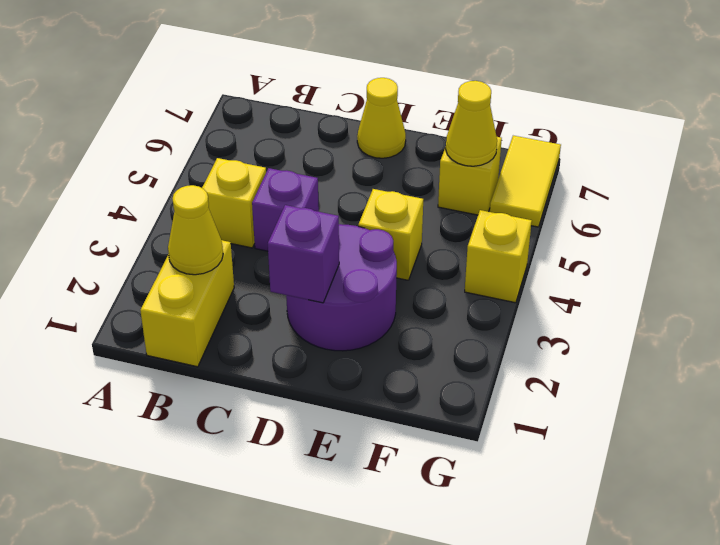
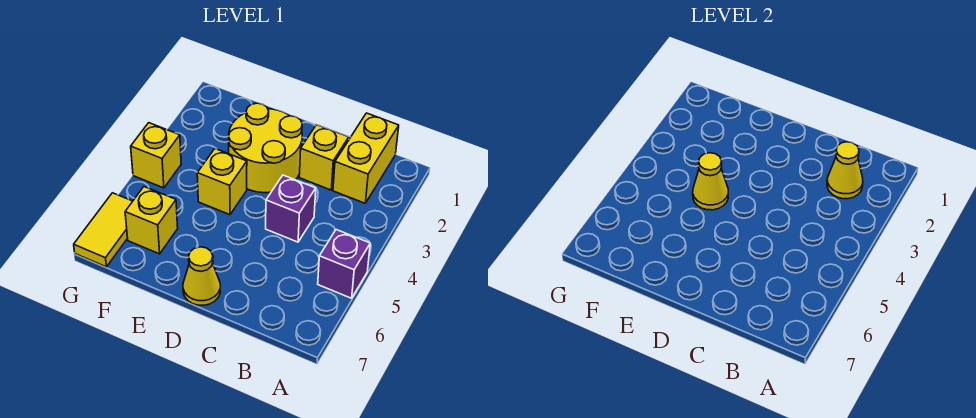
yellow brick B4 level 1 -> yellow brick C2 level 1
purple round brick D2:E3 level 1 -> yellow round brick D2:E3 level 1
purple brick D2 level 2 -> purple brick A5 level 1
yellow cone F6 level 2 -> yellow cone E4 level 2

